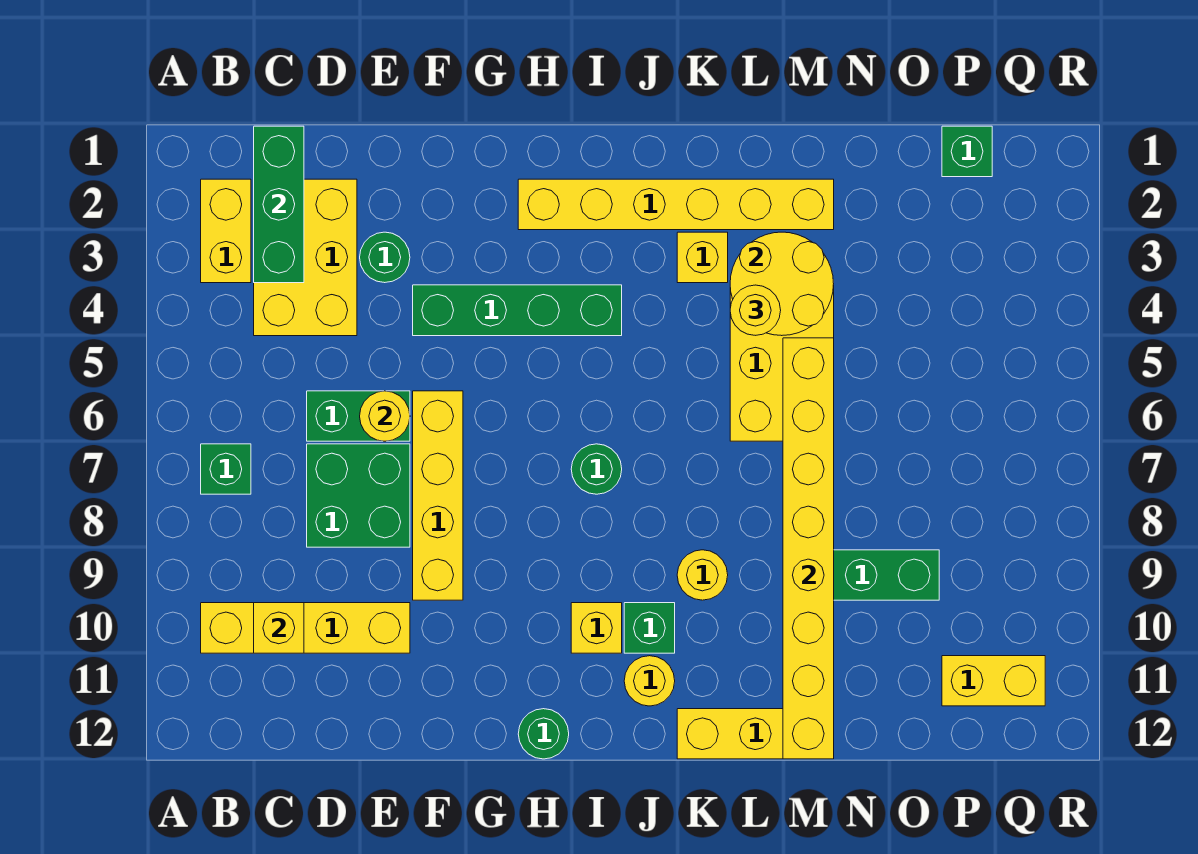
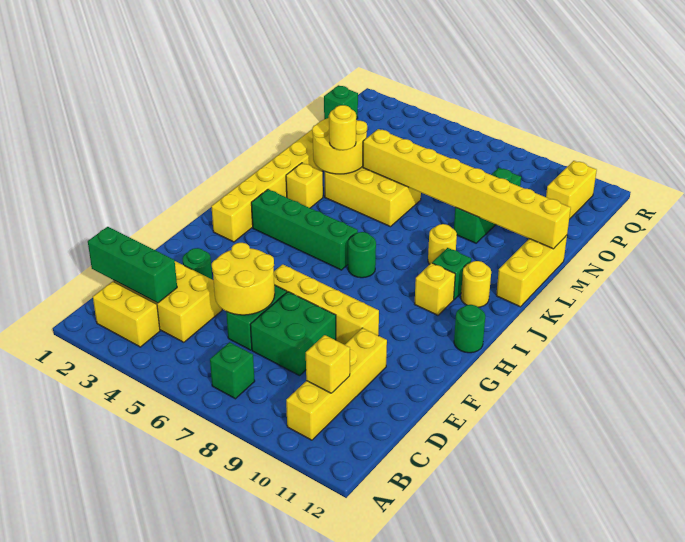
yellow round brick E6 level 2 -> yellow round brick D5:E6 level 2
green brick F4:I4 level 1 -> green brick I3:I6 level 1

